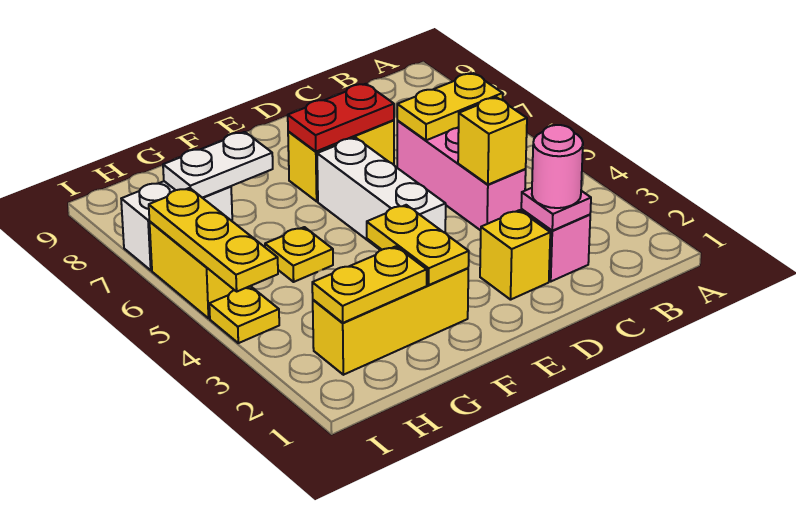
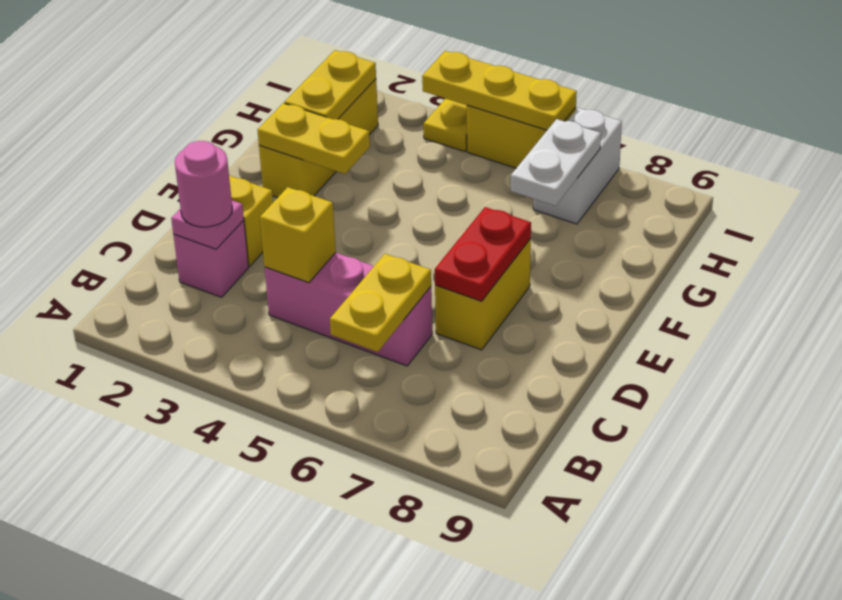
white brick E4:E6 level 1 -> none
yellow plate G5 level 1 -> none

